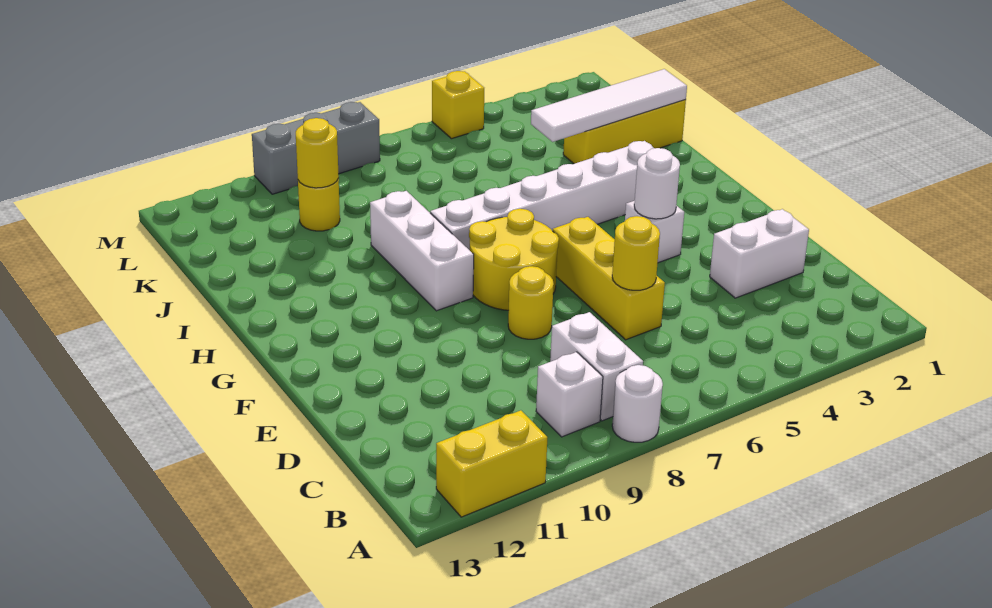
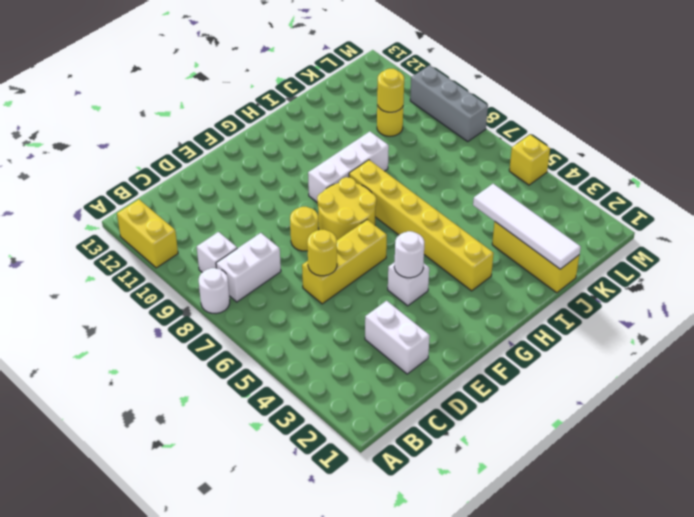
white brick H3:H8 level 1 -> yellow brick H3:H8 level 1

